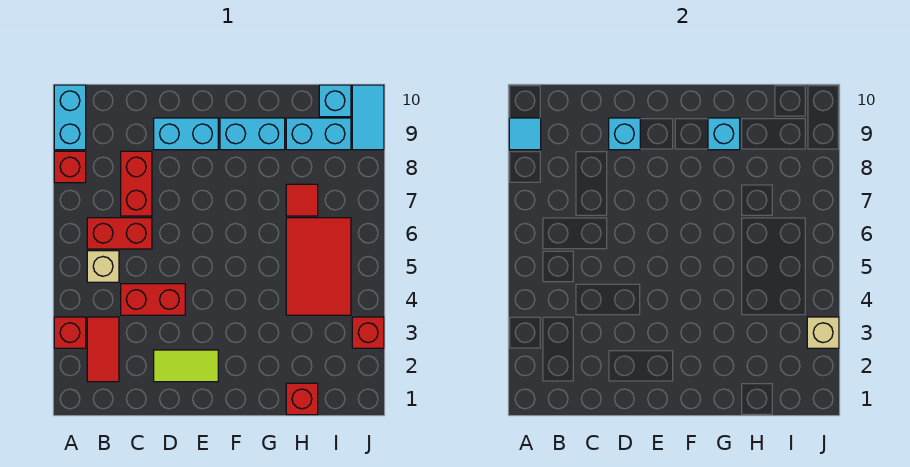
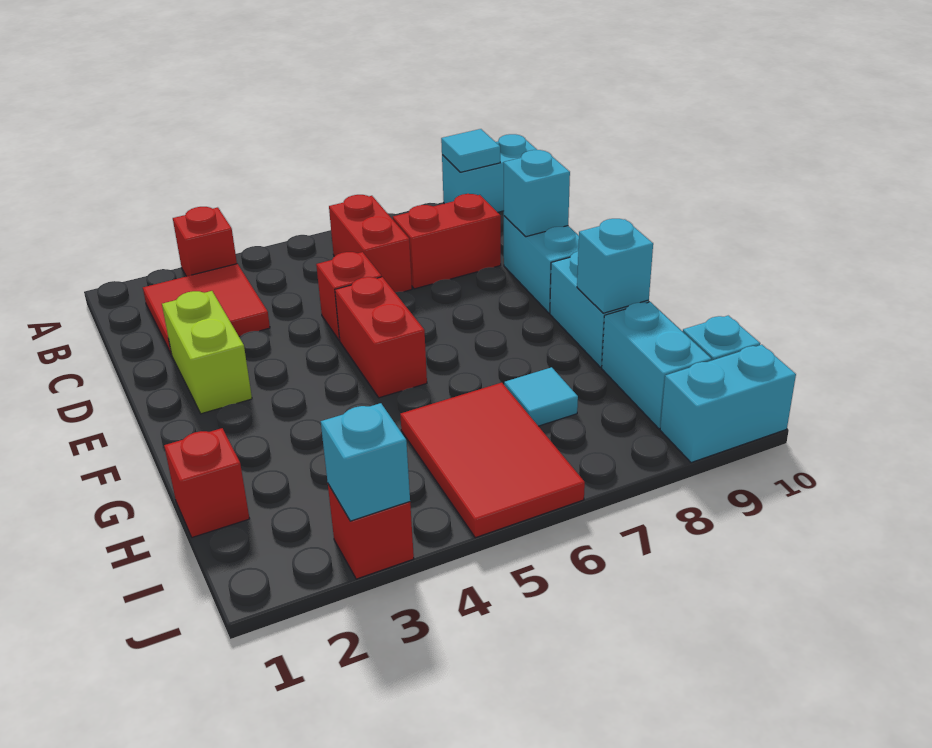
red brick A8 level 1 -> red brick D5 level 1
red tile B2:B3 level 1 -> red tile B2:C3 level 1
tan brick B5 level 1 -> none
red brick C4:D4 level 1 -> red brick E5:F5 level 1
lime tile D2:E2 level 1 -> lime brick D2:E2 level 1
red tile H4:I6 level 1 -> red tile H5:J6 level 1
red tile H7 level 1 -> cyan tile H7 level 1
tan brick J3 level 2 -> cyan brick J3 level 2
cyan tile J9:J10 level 1 -> cyan brick J9:J10 level 1

